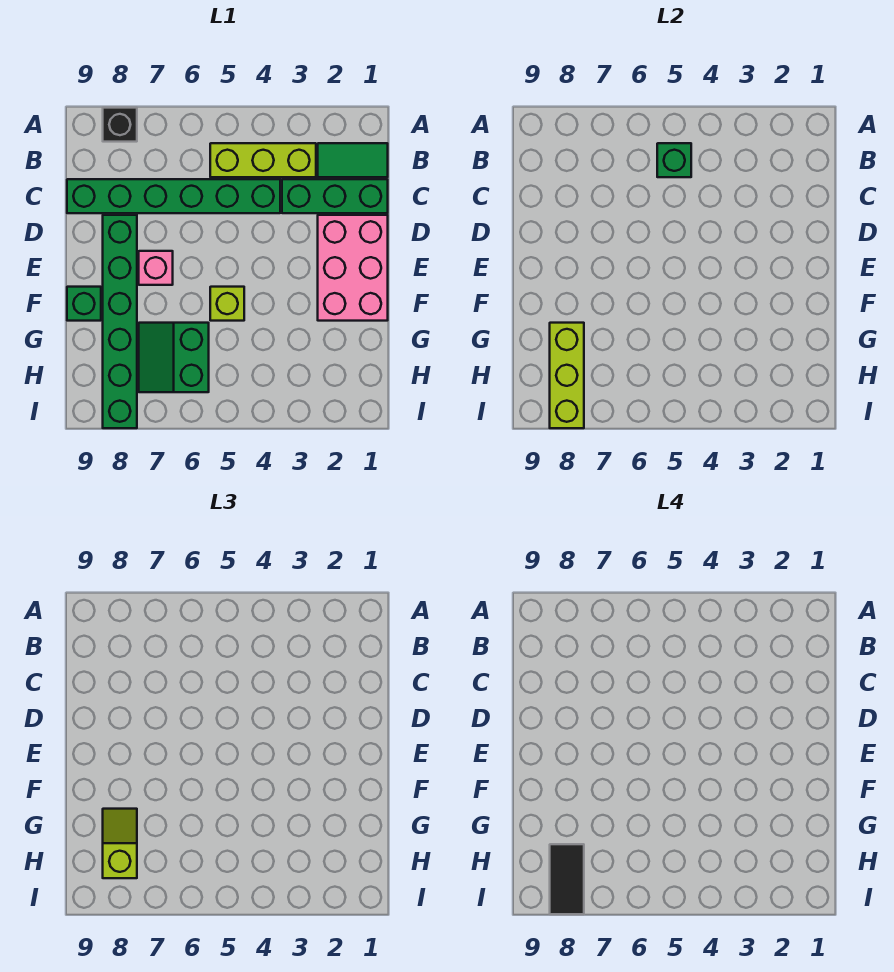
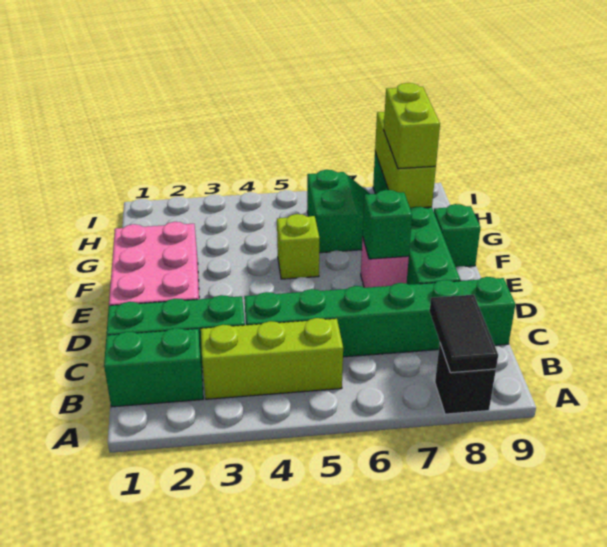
green tile B1:B2 level 1 -> green brick B1:B2 level 1
green brick B5 level 2 -> green brick E7 level 2
lime slope G8:H8 level 3 top H -> lime brick G8:H8 level 3
black tile H8:I8 level 4 -> black tile A8:B8 level 2

